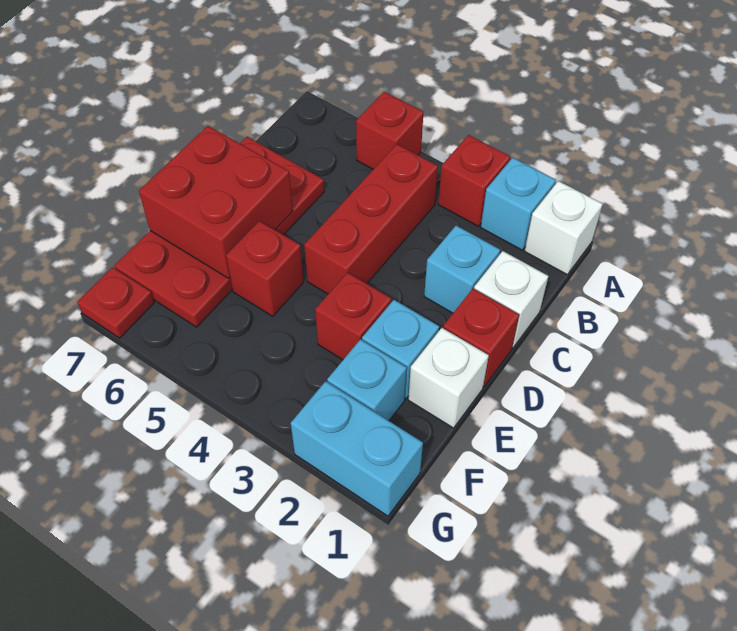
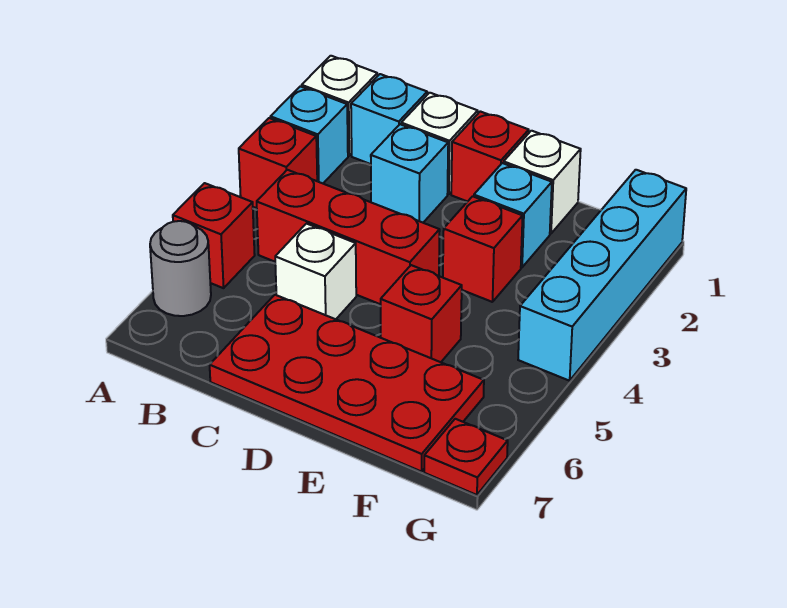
none -> grey round brick A6 level 1
none -> white brick C5 level 1
red brick D6:E7 level 2 -> none
cyan brick F2 level 1 -> cyan brick B1 level 1
cyan brick G1:G2 level 1 -> cyan brick G1:G4 level 1

